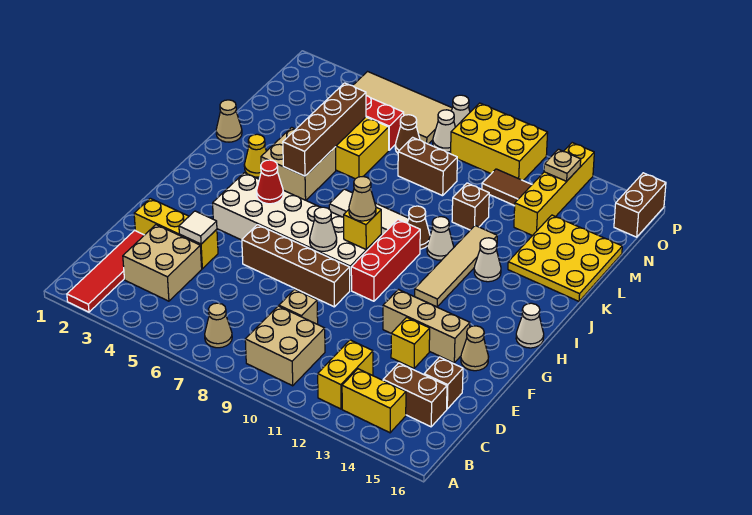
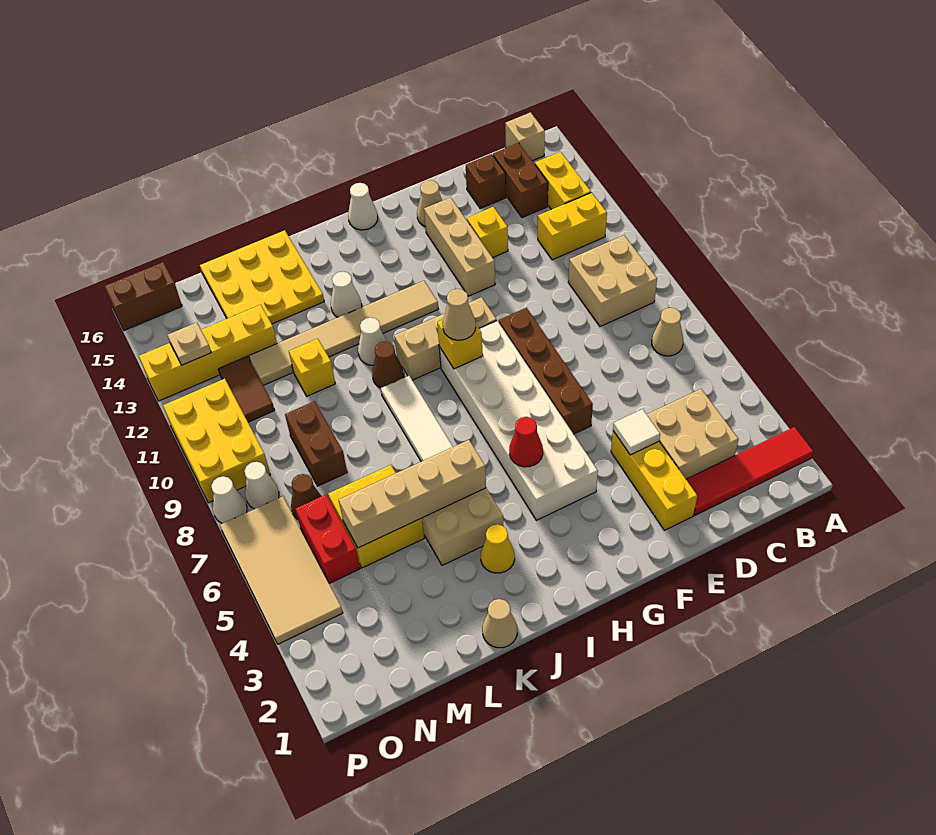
tan brick D9 level 1 -> tan brick B16 level 1
white cone G8 level 2 -> none
red brick G10:I10 level 1 -> tan brick G10:I10 level 1
tan tile H12:K12 level 1 -> tan tile H12:M12 level 1
brown brick J5:M5 level 2 -> tan brick J5:M5 level 2
brown brick L11 level 1 -> yellow brick L11 level 1

